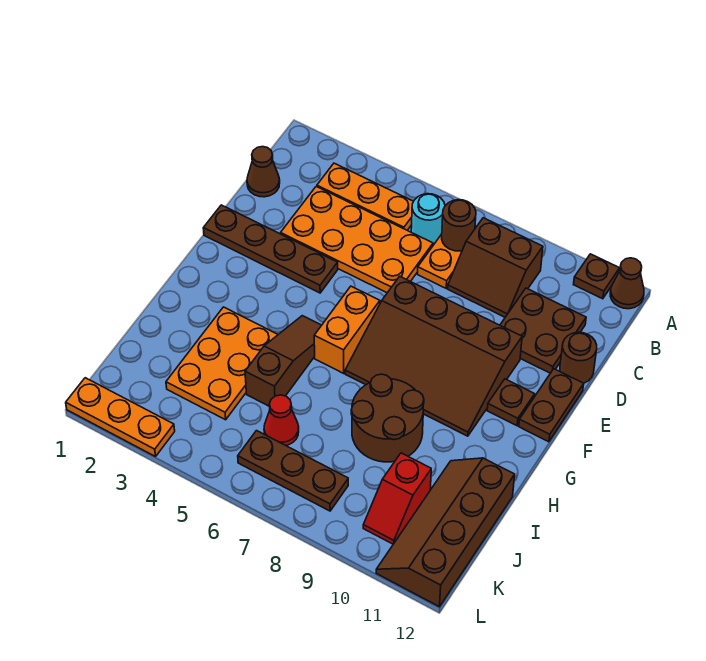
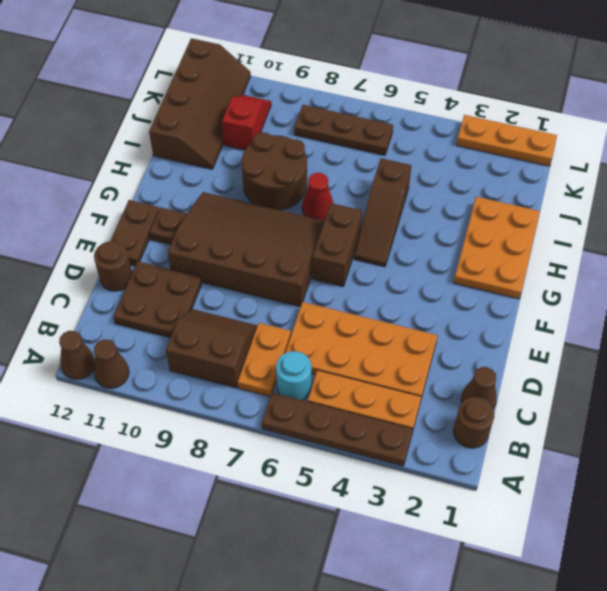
brown plate A11 level 1 -> brown cone A11 level 1
brown round brick B7 level 2 -> brown round brick B1 level 1
brown plate E1:E4 level 1 -> brown plate A3:A6 level 1
orange brick F6:G6 level 1 -> brown brick F6:G6 level 1
orange plate H3:J4 level 1 -> orange plate G1:I2 level 1
red cone J6 level 1 -> red cone H7 level 1

